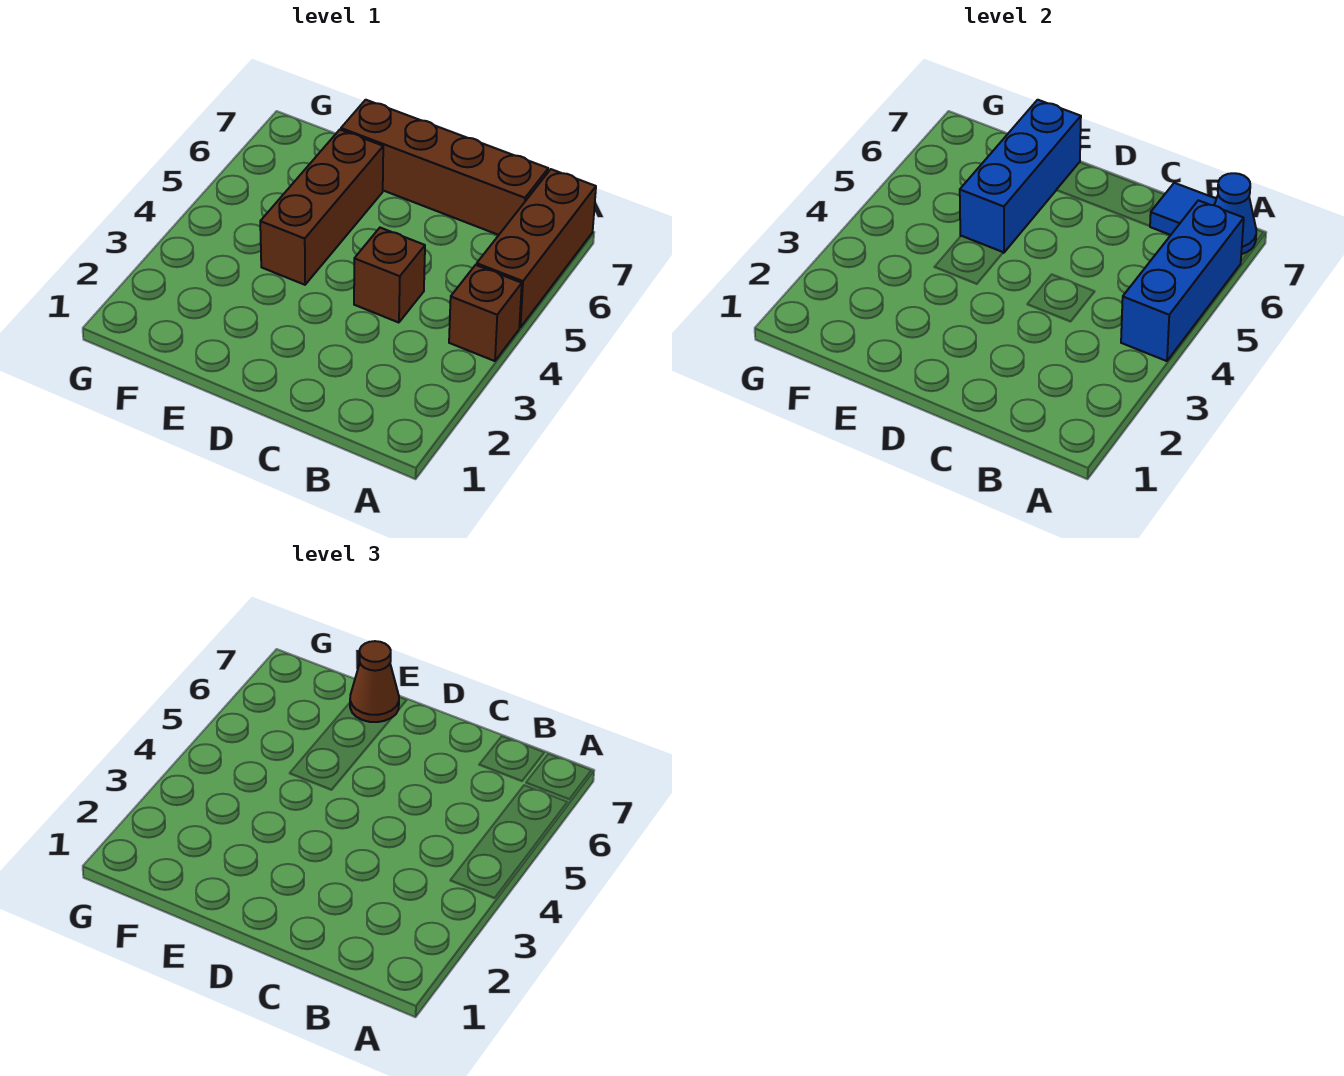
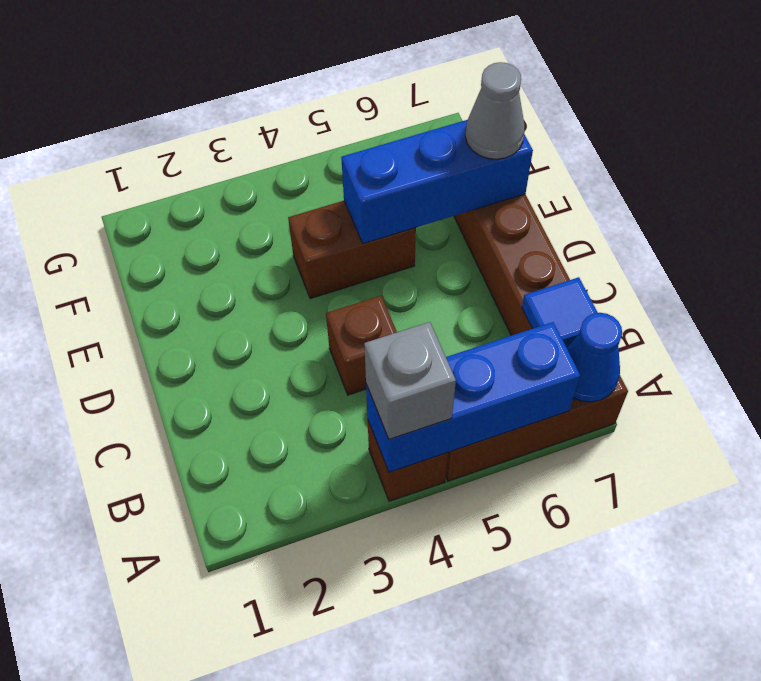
none -> grey brick A4 level 3
brown brick E4:E6 level 1 -> brown brick E4:E5 level 1
brown cone E7 level 3 -> grey cone E7 level 3

